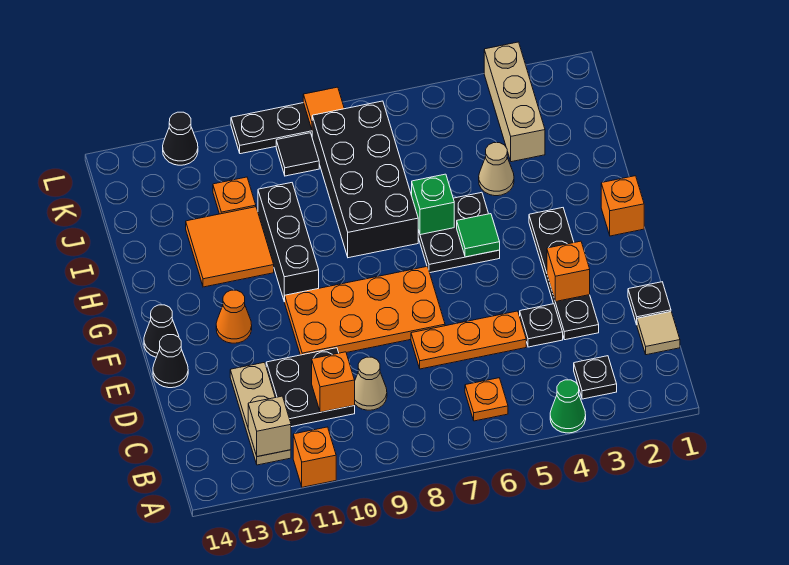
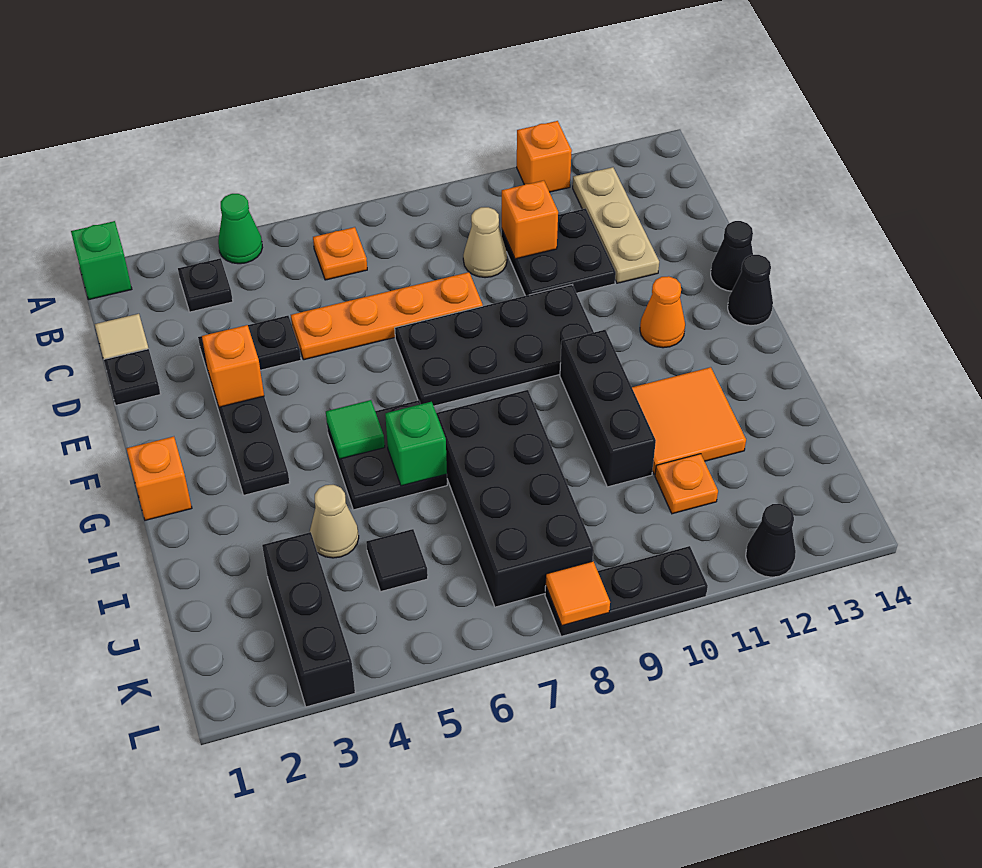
none -> green brick A1 level 1
tan brick B12 level 2 -> none
orange plate D5:D7 level 1 -> orange plate D5:D8 level 1
orange plate E7:F10 level 1 -> black plate E7:F10 level 1
tan brick J3:L3 level 1 -> black brick J3:L3 level 1
black tile K9 level 1 -> black tile J5 level 1

